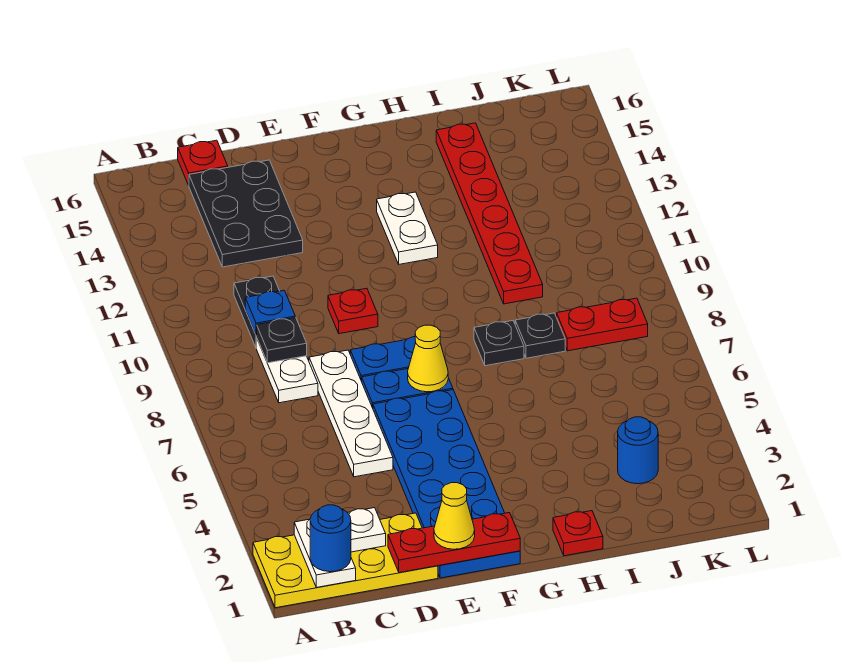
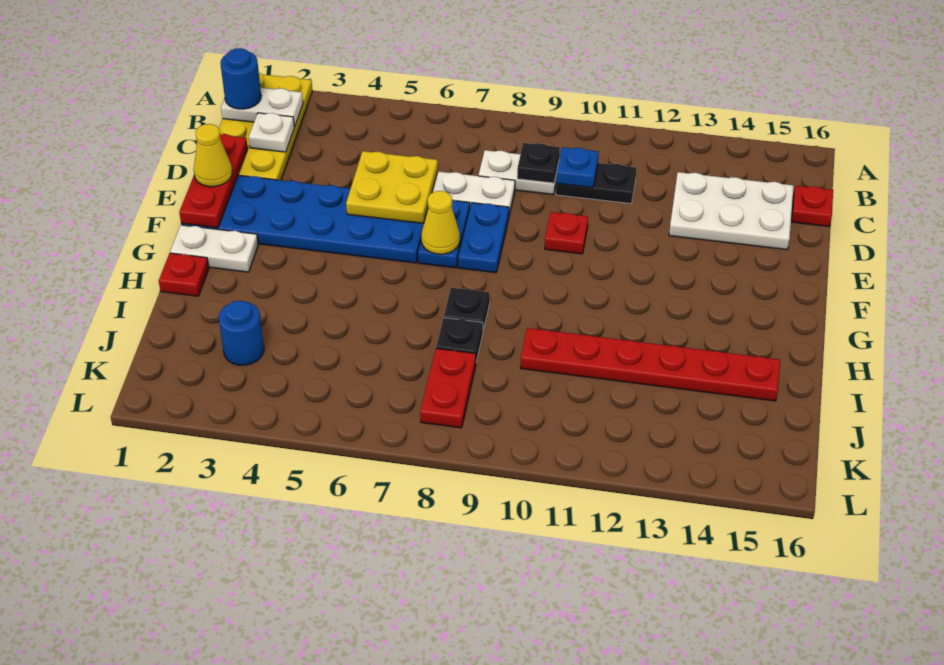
black plate C13:D15 level 1 -> white plate C13:D15 level 1
none -> yellow plate D5:E6 level 2
white plate G12:G13 level 1 -> white plate G1:G2 level 1

